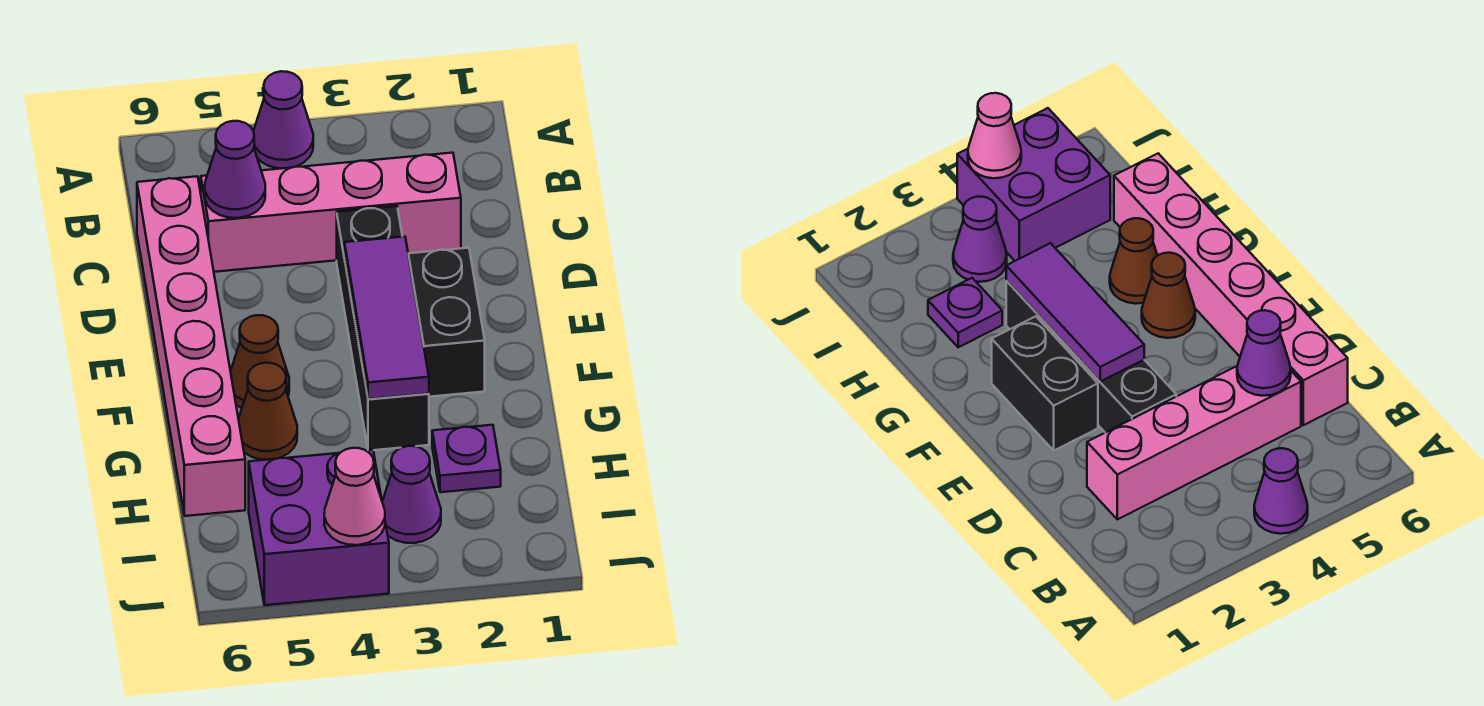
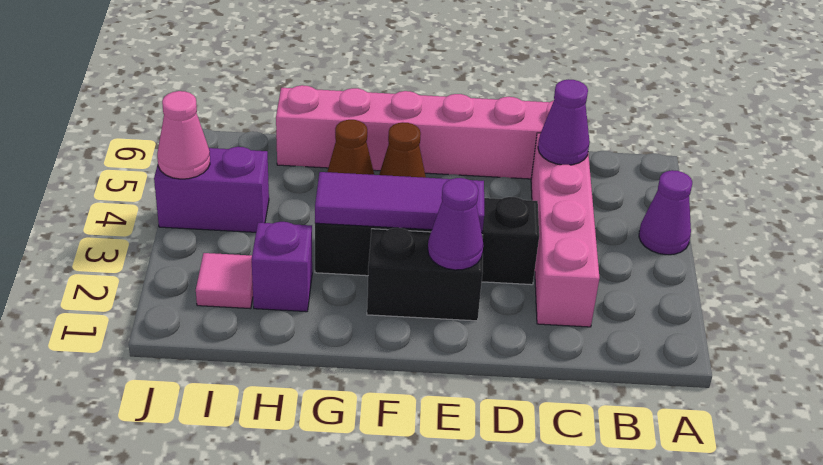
purple plate H2 level 1 -> purple brick H2 level 1
none -> pink tile I2 level 1
purple cone I3 level 1 -> purple cone E2 level 2
purple brick I4:J5 level 1 -> purple brick I4:J4 level 1

